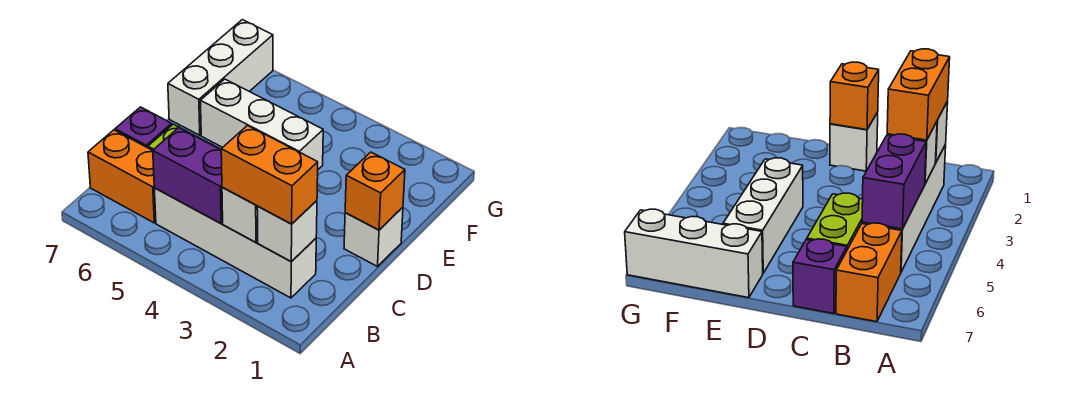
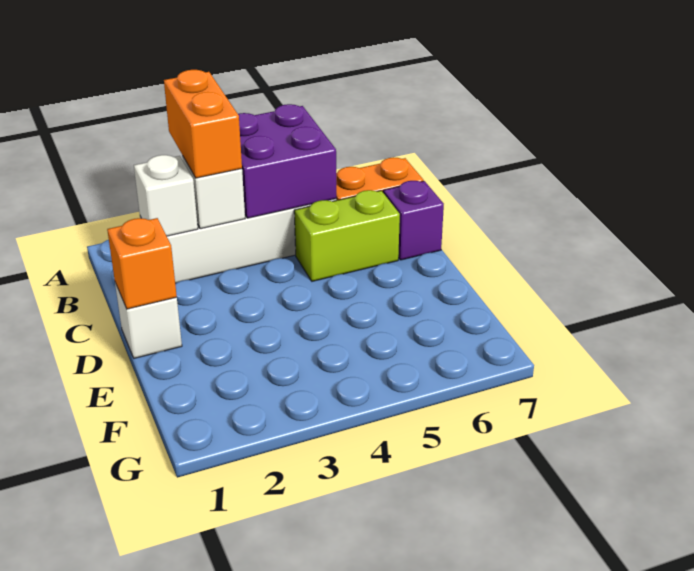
orange brick B2:B3 level 3 -> orange brick A3:B3 level 3
purple brick B4:B5 level 2 -> purple brick A4:B5 level 2
white brick E4:E6 level 1 -> none
white brick E7:G7 level 1 -> none

